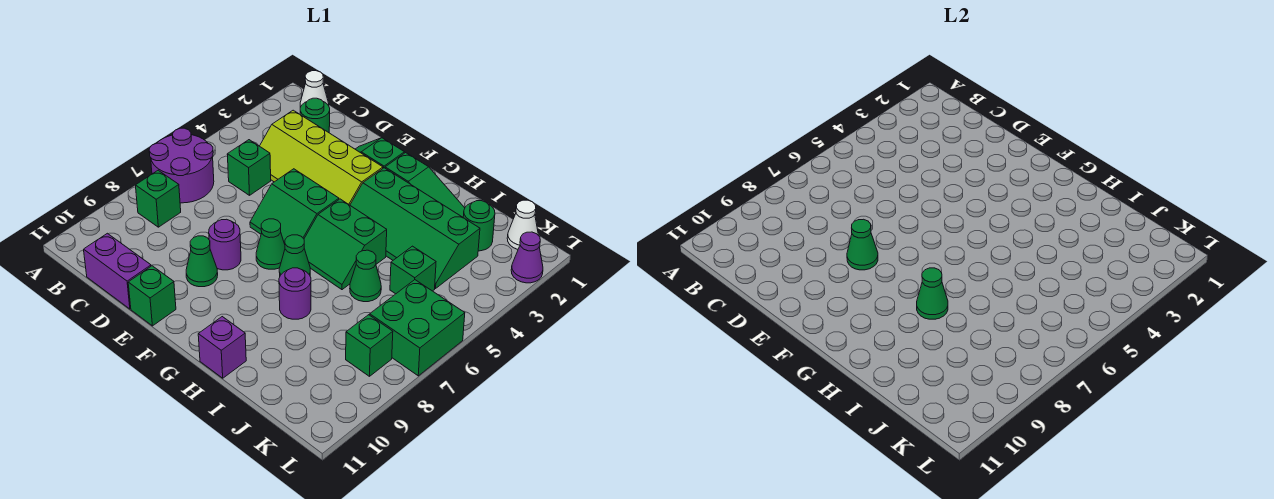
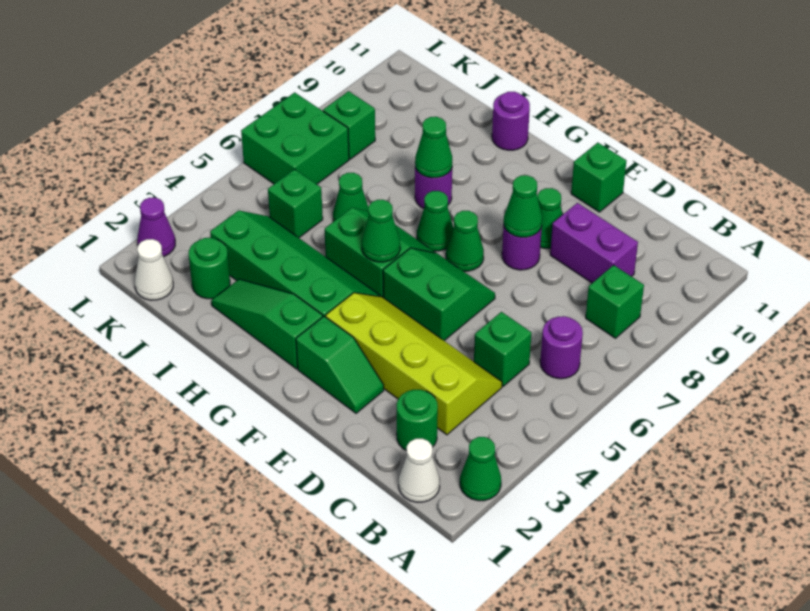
none -> green cone A2 level 1
purple round brick A6:B7 level 1 -> purple round brick B6 level 1
purple brick C11:D11 level 1 -> purple brick C9:D9 level 1
none -> green cone G5 level 2
purple brick H11 level 1 -> purple round brick H11 level 1

